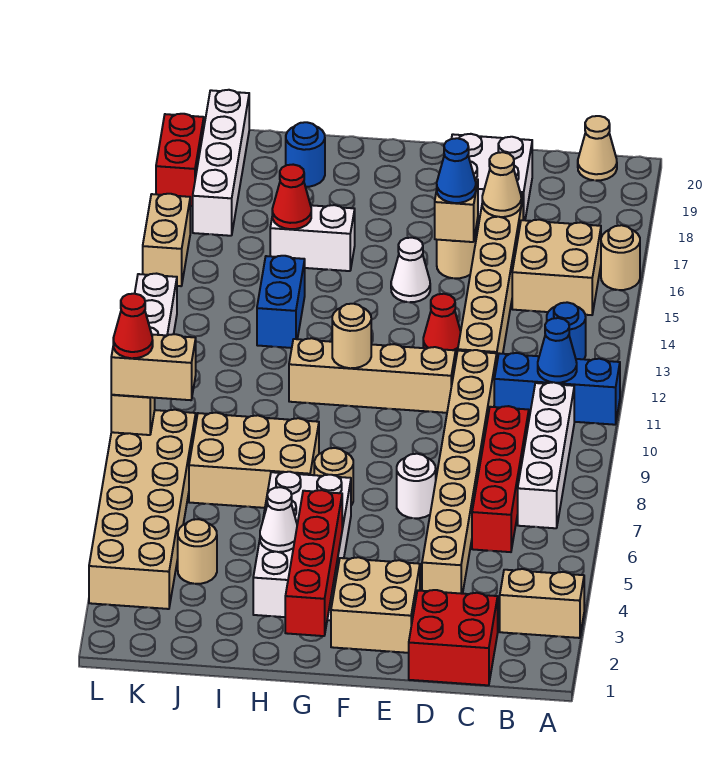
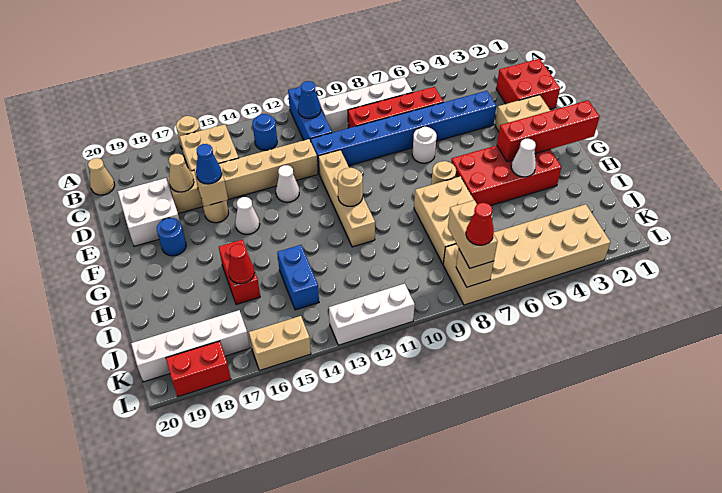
tan brick A3:B3 level 1 -> none
tan brick D4:D11 level 1 -> blue brick D4:D11 level 1
red cone E13 level 1 -> white cone E13 level 1
white brick G3:H6 level 1 -> red brick G3:H6 level 1
white brick H16:I16 level 1 -> red brick H16:I16 level 1
blue brick I13:I14 level 1 -> blue brick I14:J14 level 1
blue round brick I19 level 1 -> blue round brick F18 level 1
tan round brick J4 level 1 -> none

